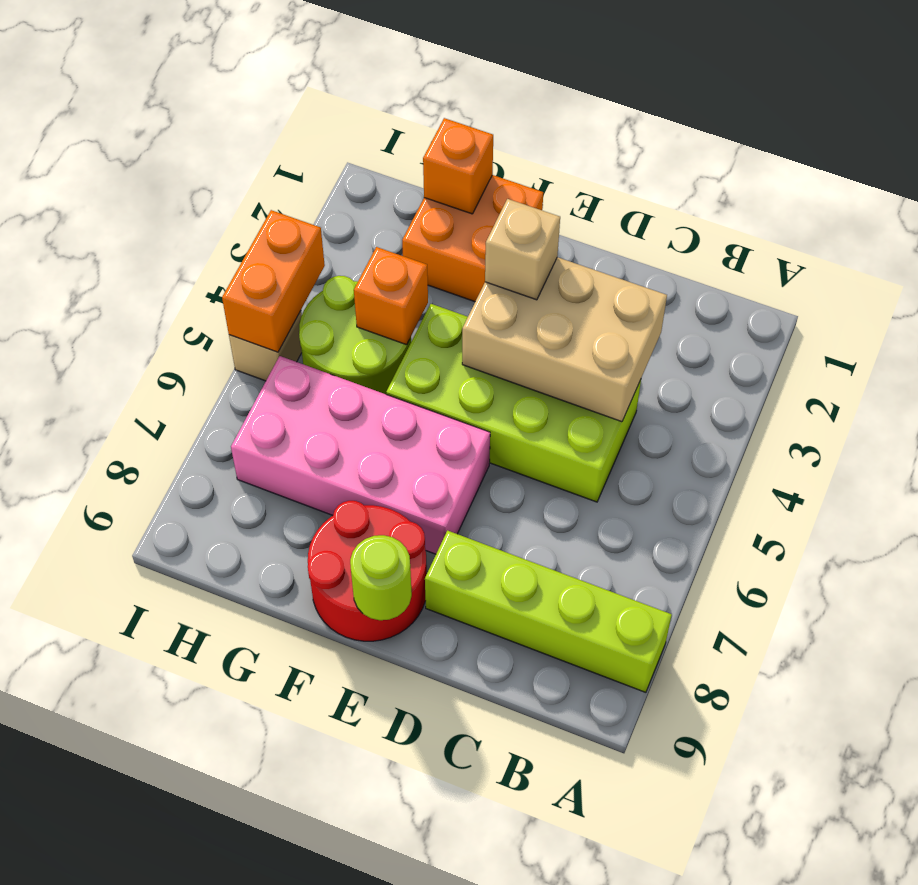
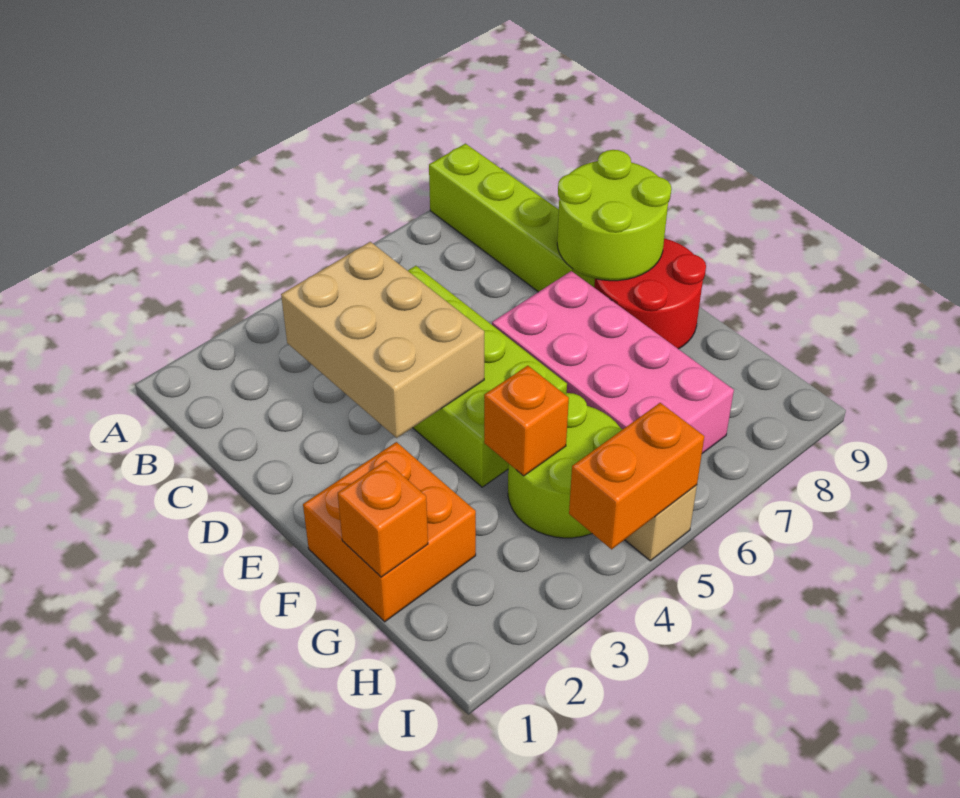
tan brick E3 level 3 -> none
lime round brick E9 level 2 -> lime round brick D8:E9 level 2

